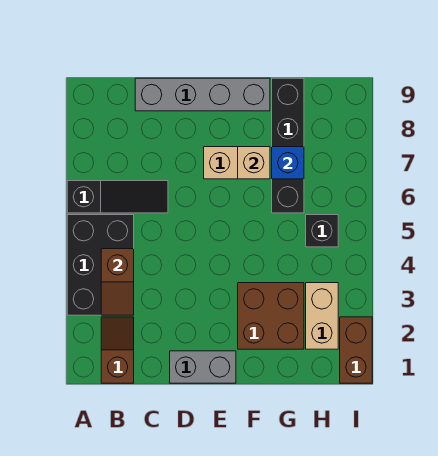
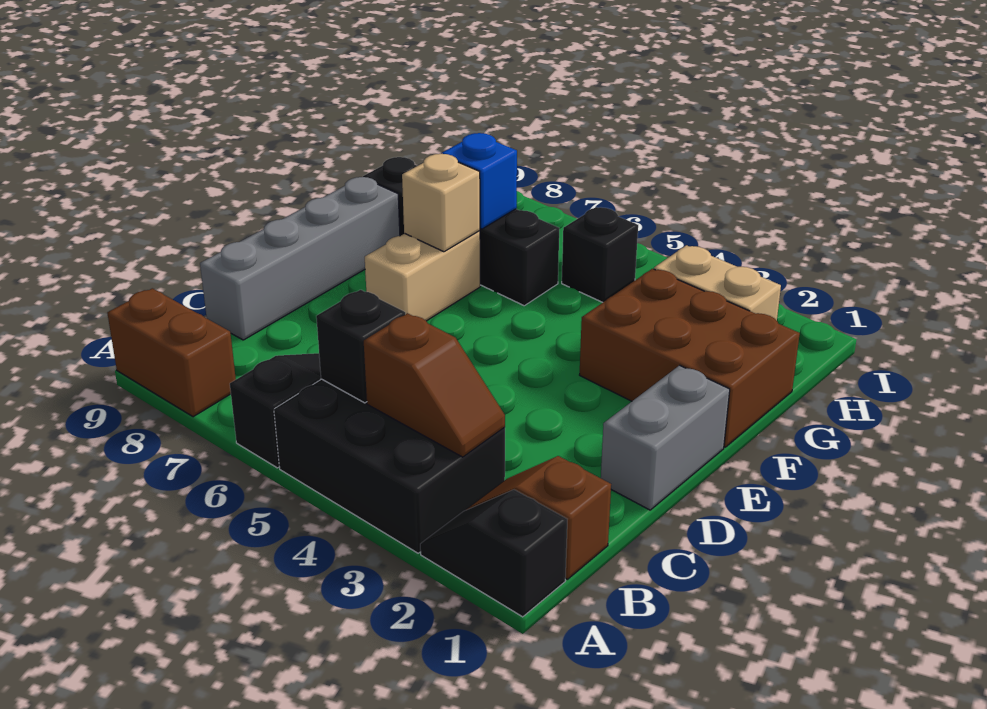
none -> black slope A1:A2 level 1 top 1
none -> black brick B5 level 2
brown brick F2:G3 level 1 -> brown brick F1:G3 level 1
brown brick I1:I2 level 1 -> brown brick A8:A9 level 1

